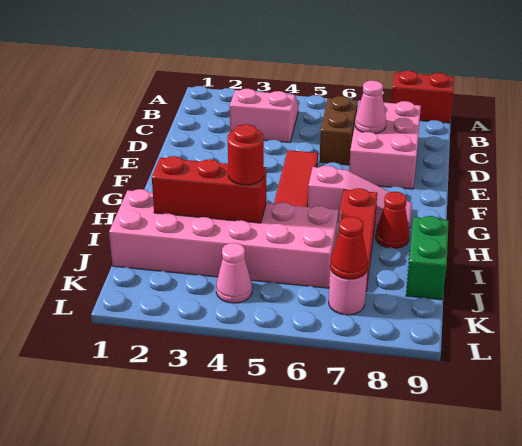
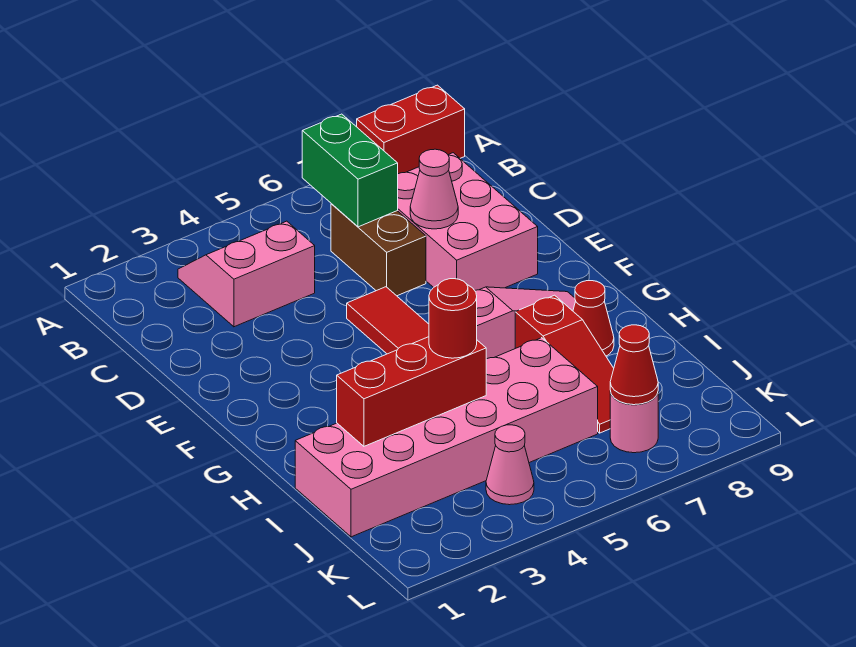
green brick I9:J9 level 1 -> green brick B6:C6 level 2

